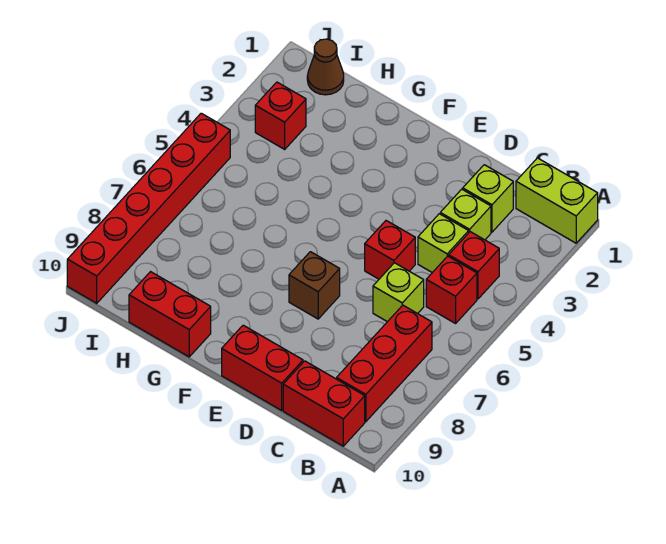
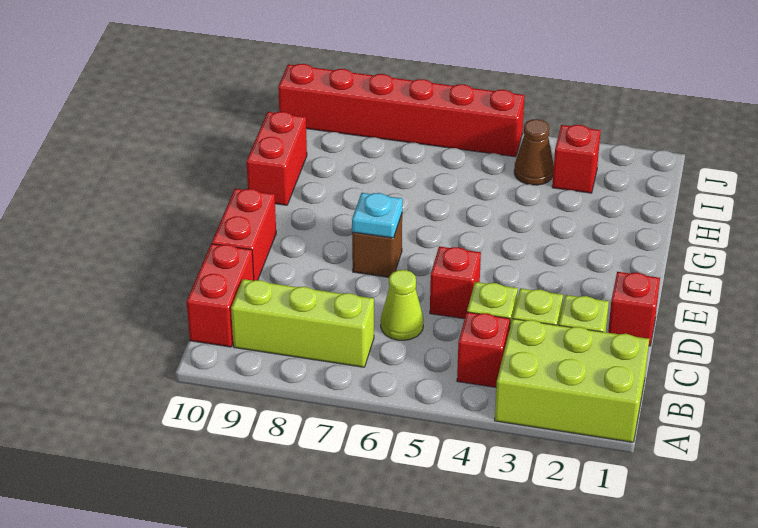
lime brick A1:B1 level 1 -> lime brick A1:B3 level 1
red brick B5 level 1 -> red brick D1 level 1
red brick B7:B9 level 1 -> lime brick B7:B9 level 1
lime brick C6 level 1 -> lime cone C6 level 1
none -> cyan plate E7 level 2
brown cone I1 level 1 -> brown cone I4 level 1

